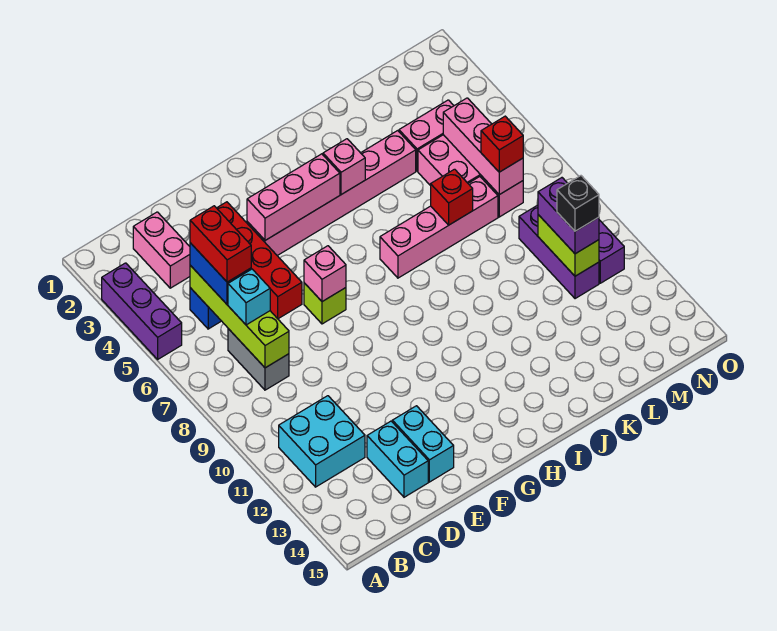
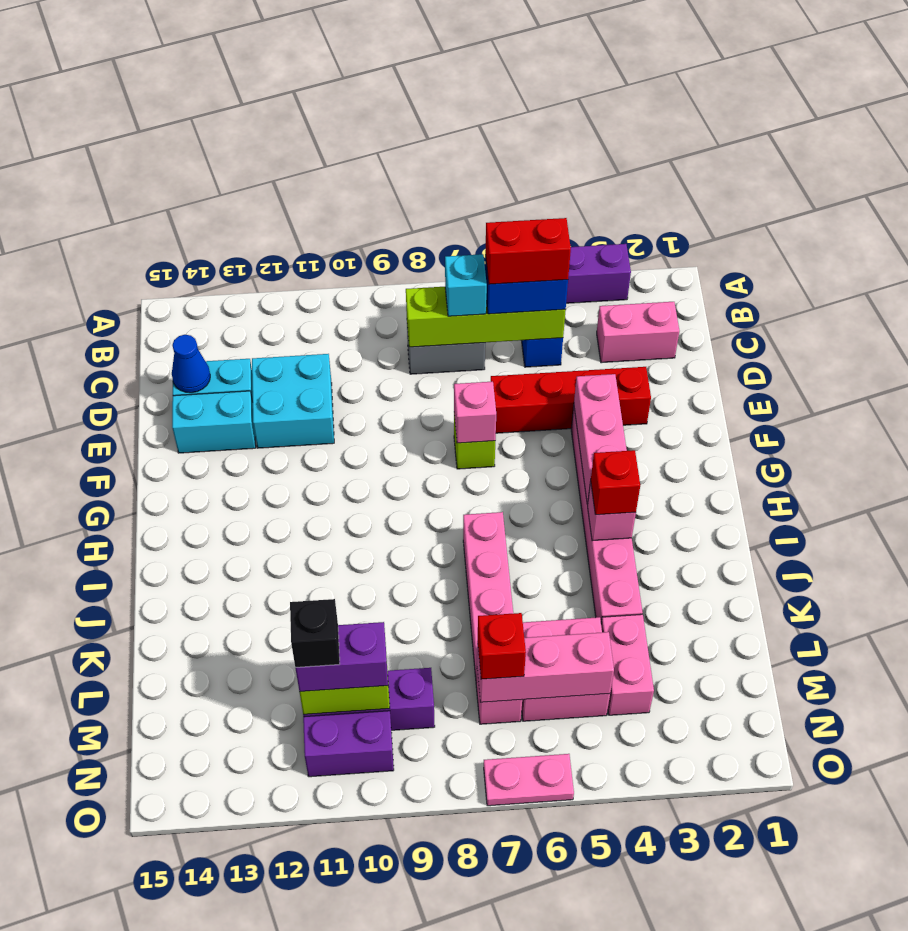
cyan brick B11:C12 level 1 -> cyan brick D11:E12 level 1
none -> blue cone D14 level 2
red brick K7 level 2 -> red brick I4 level 3
none -> pink plate O6:O7 level 1

